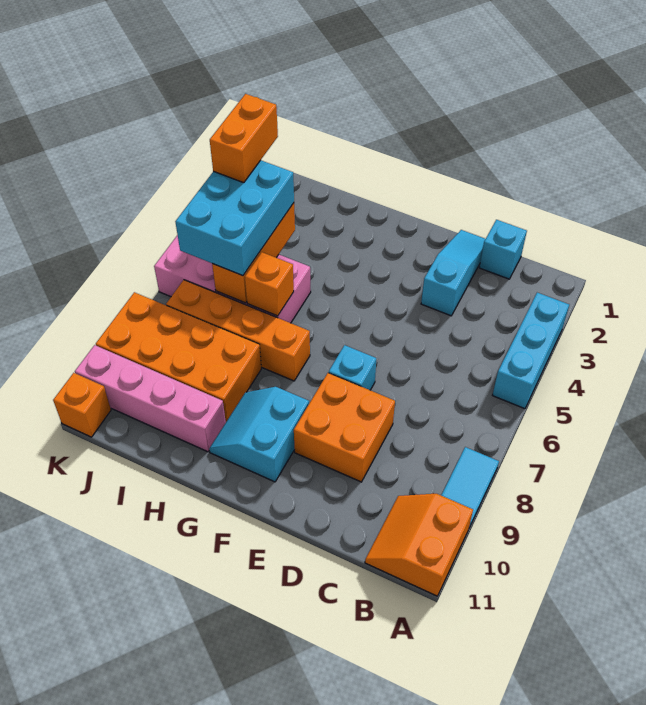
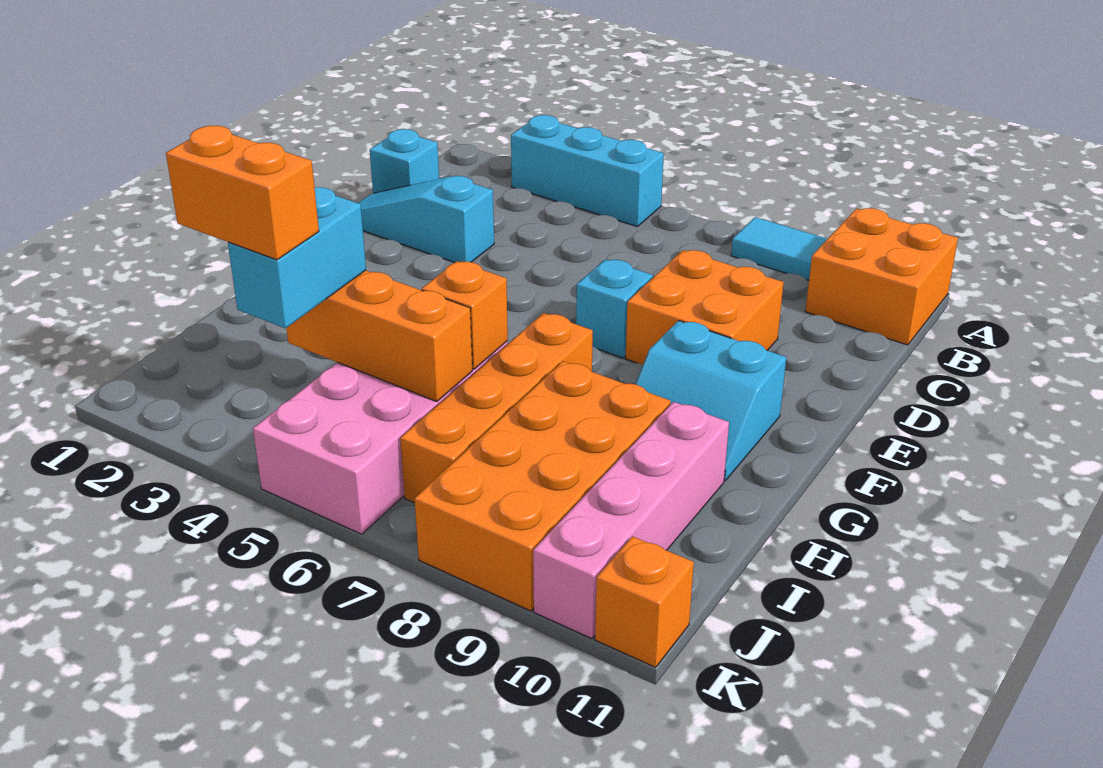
orange slope A10:B11 level 1 top A -> orange brick A10:B11 level 1
cyan brick I4:J6 level 3 -> cyan brick I4:J4 level 3

